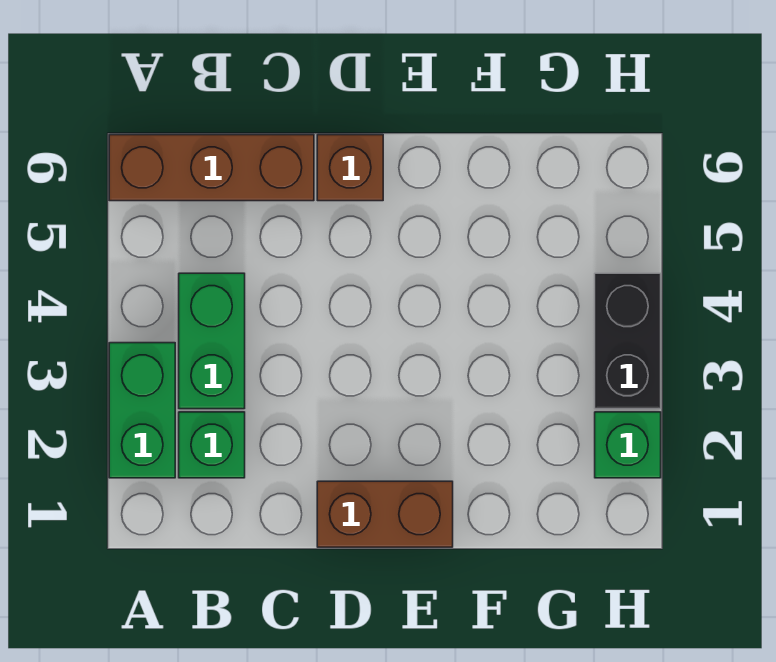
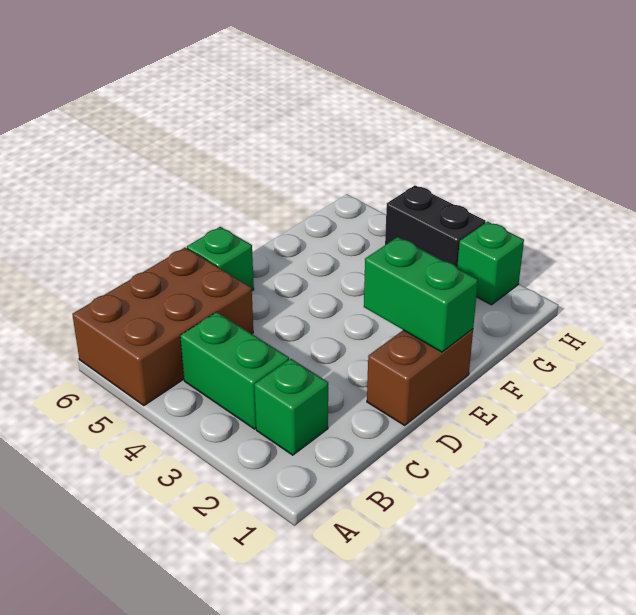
green brick A2:A3 level 1 -> green brick E1:E2 level 2
brown brick A6:C6 level 1 -> brown brick A5:C6 level 1
brown brick D6 level 1 -> green brick D6 level 1

